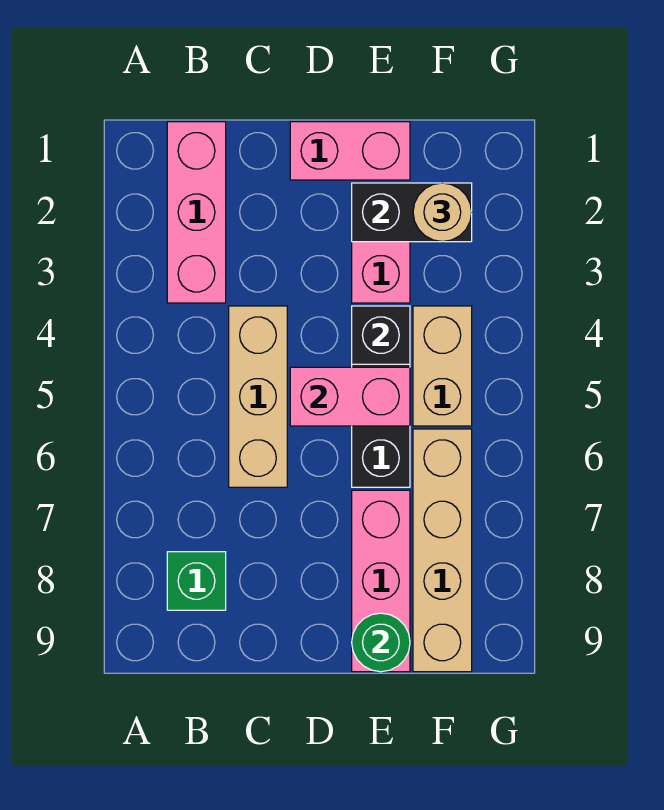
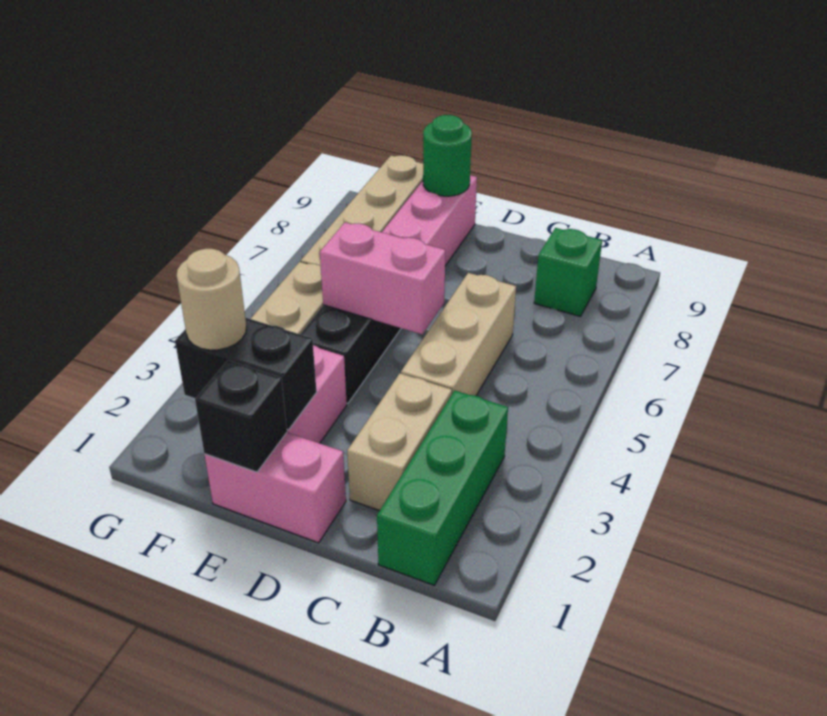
pink brick B1:B3 level 1 -> green brick B1:B3 level 1
none -> tan brick C2:C3 level 1
black brick E4 level 2 -> black brick E1 level 2

